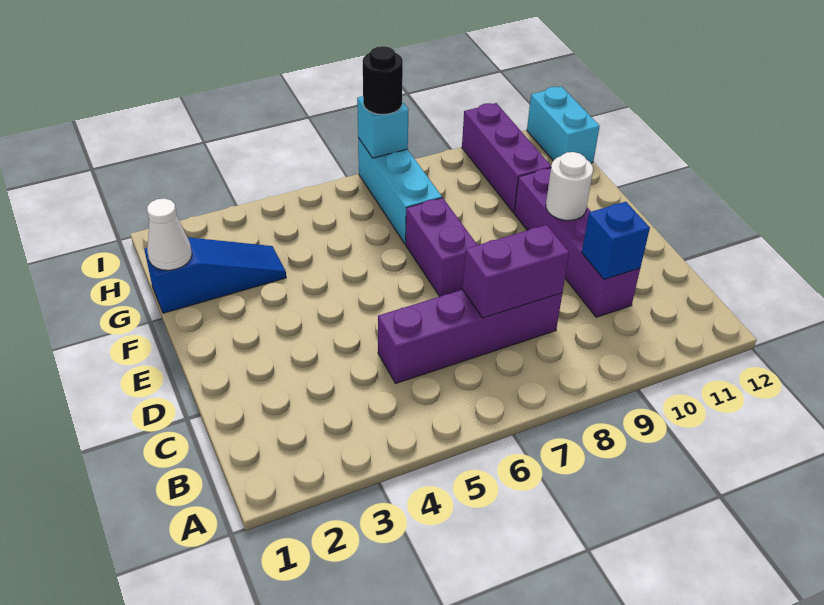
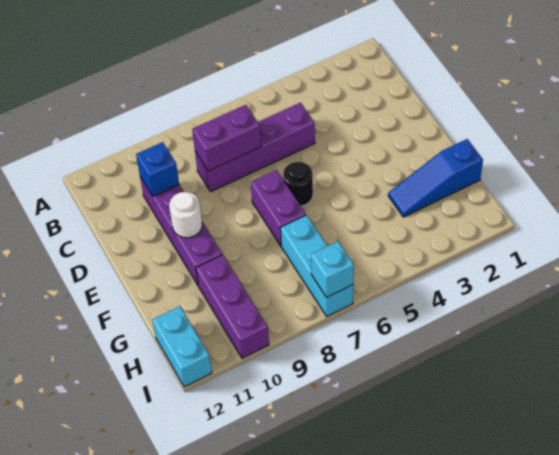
white cone G1 level 2 -> none
black round brick I7 level 3 -> black round brick E6 level 1

